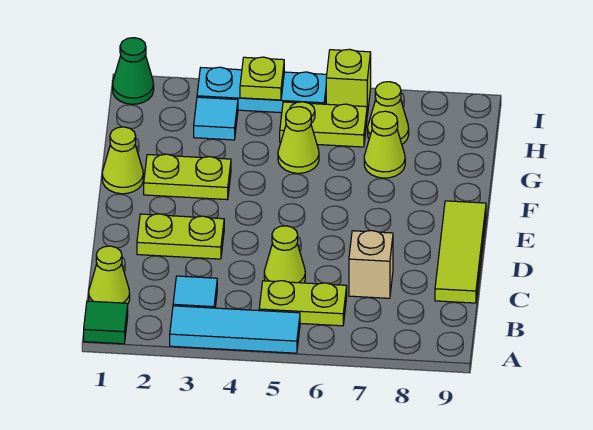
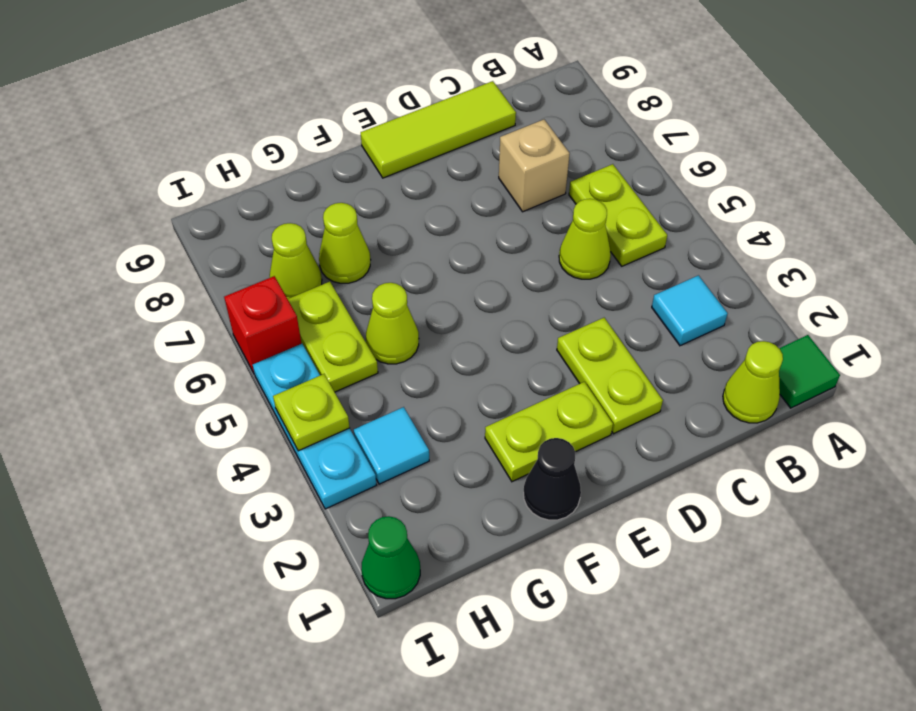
cyan tile A3:A5 level 1 -> none
lime cone F1 level 1 -> black cone F1 level 1
lime plate F2:F3 level 1 -> lime plate E2:F2 level 1
lime brick I6 level 1 -> red brick I6 level 1

